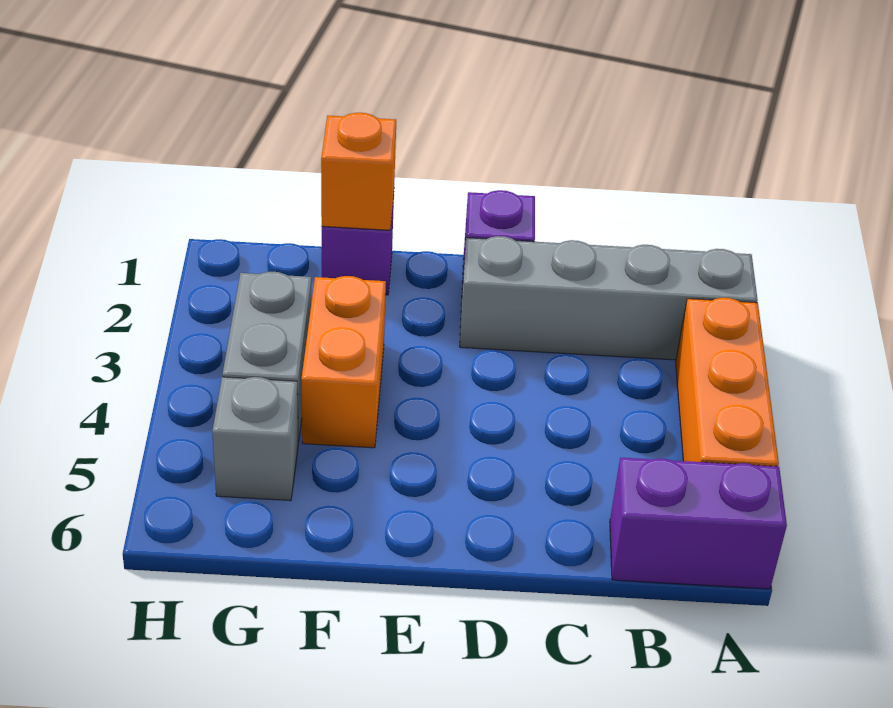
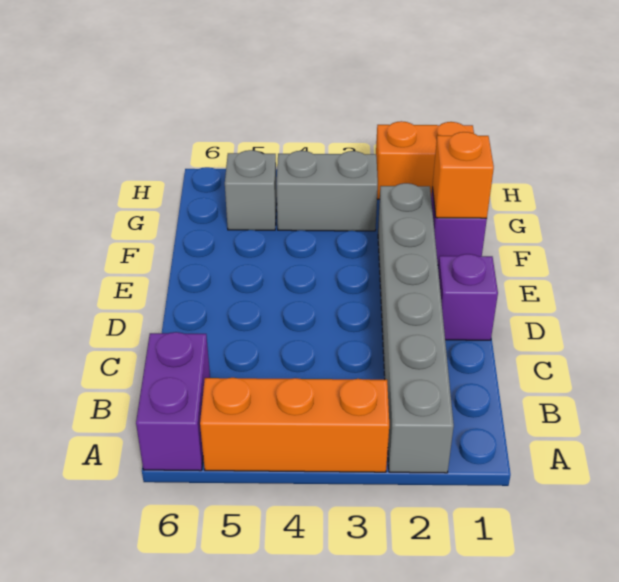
grey brick A2:D2 level 1 -> grey brick A2:F2 level 1
orange brick F3:F4 level 1 -> orange brick H1:H2 level 1

